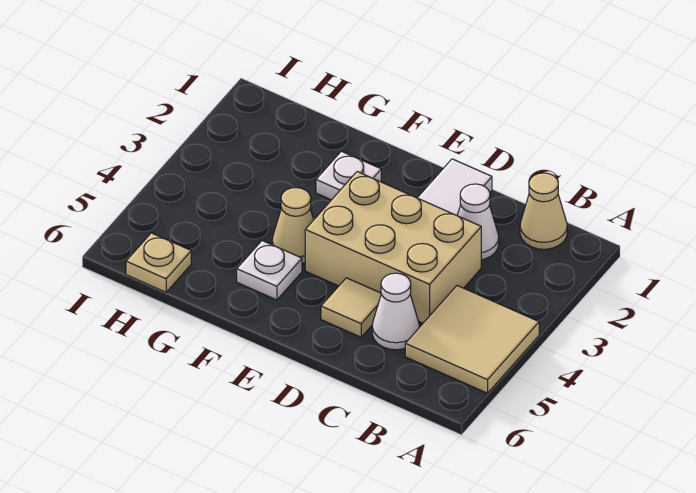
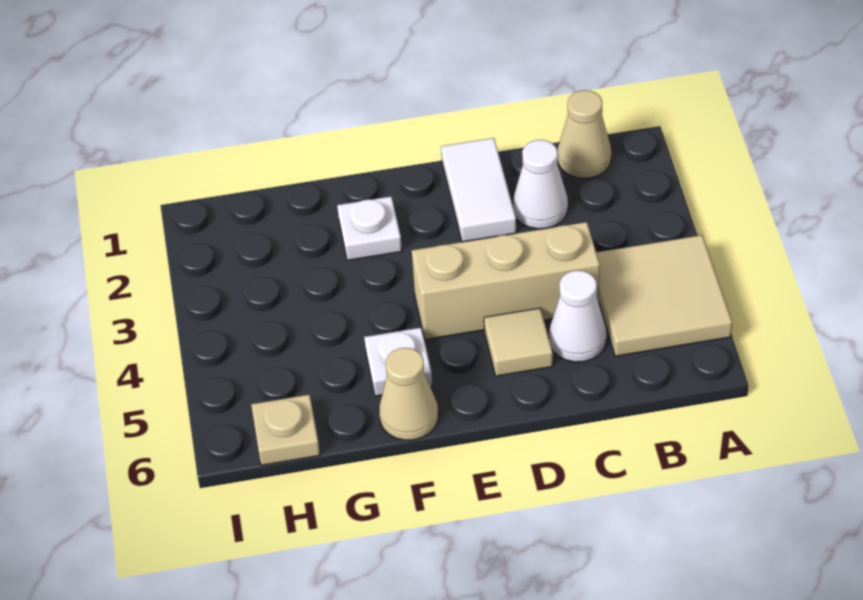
tan brick C3:E4 level 1 -> tan brick C4:E4 level 1
tan cone F4 level 1 -> tan cone F6 level 1

